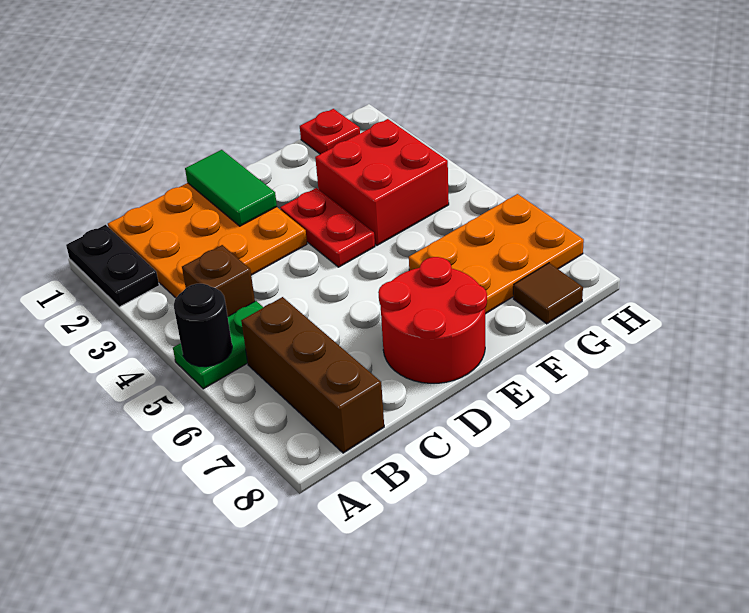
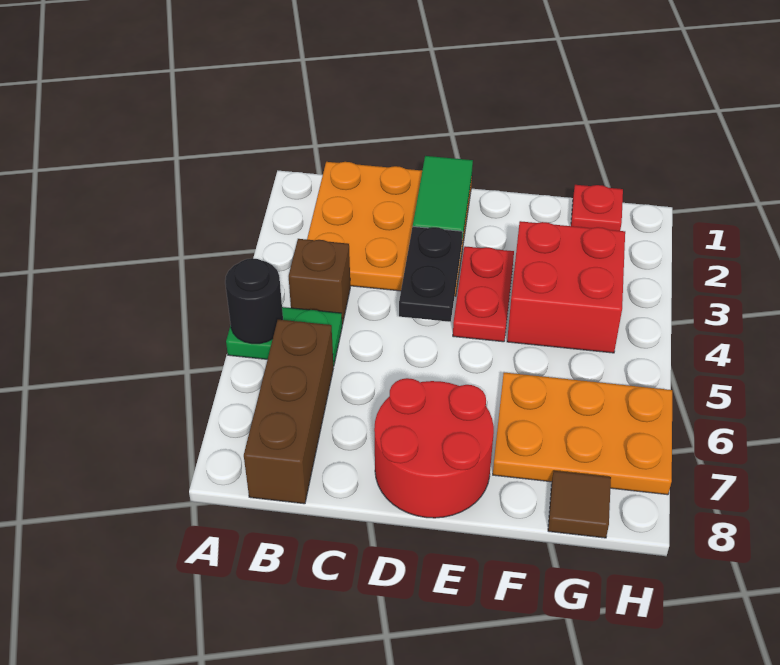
black plate A1:A2 level 1 -> black plate D3:D4 level 2

